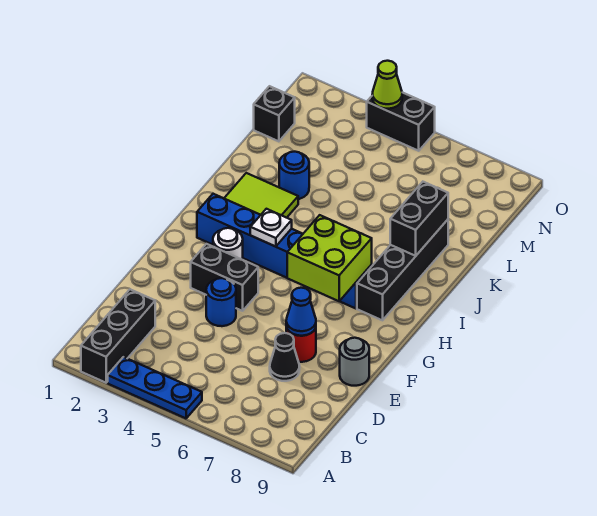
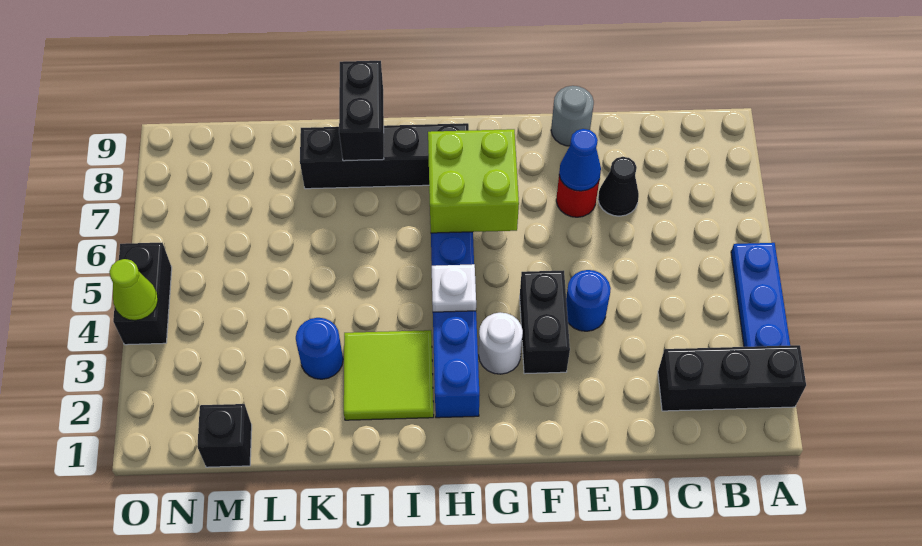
black brick J8:K8 level 2 -> black brick J8:J9 level 2

